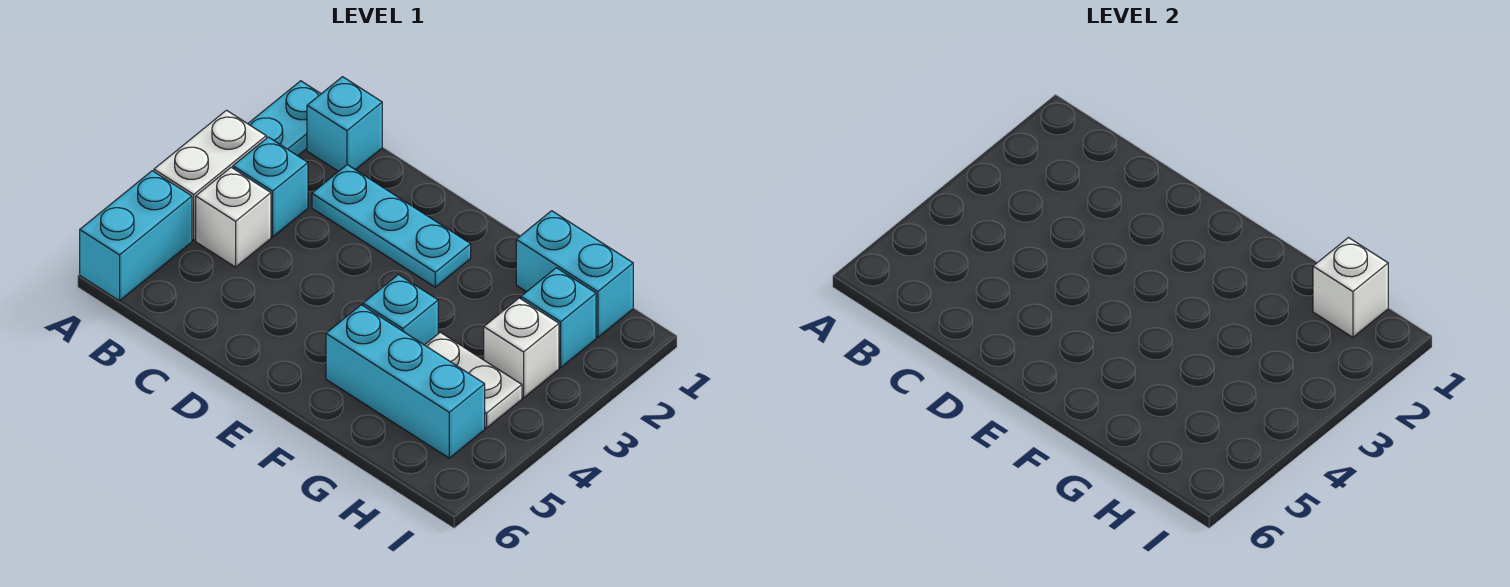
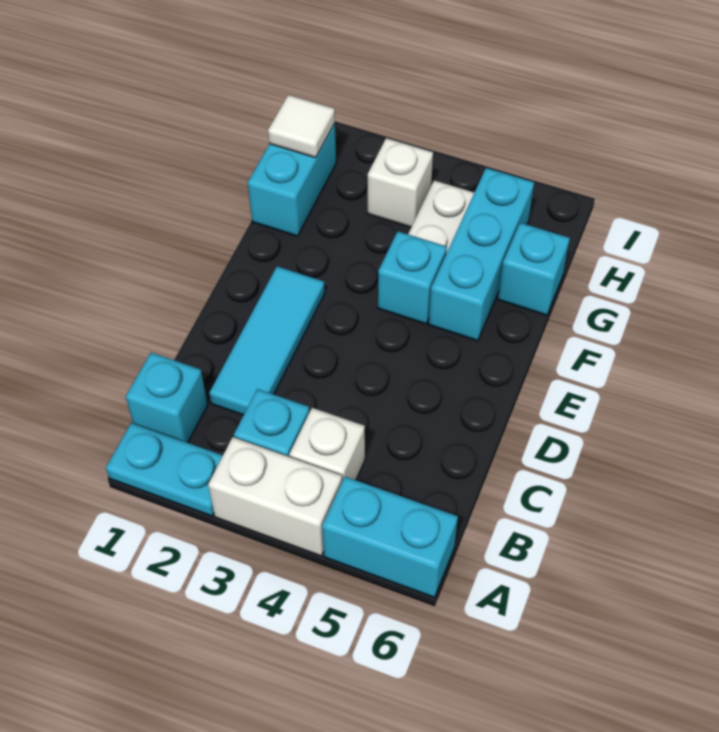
cyan plate C2:E2 level 1 -> cyan tile C2:E2 level 1
white brick H1 level 2 -> white tile H1 level 2
cyan brick H2 level 1 -> cyan brick G6 level 1

